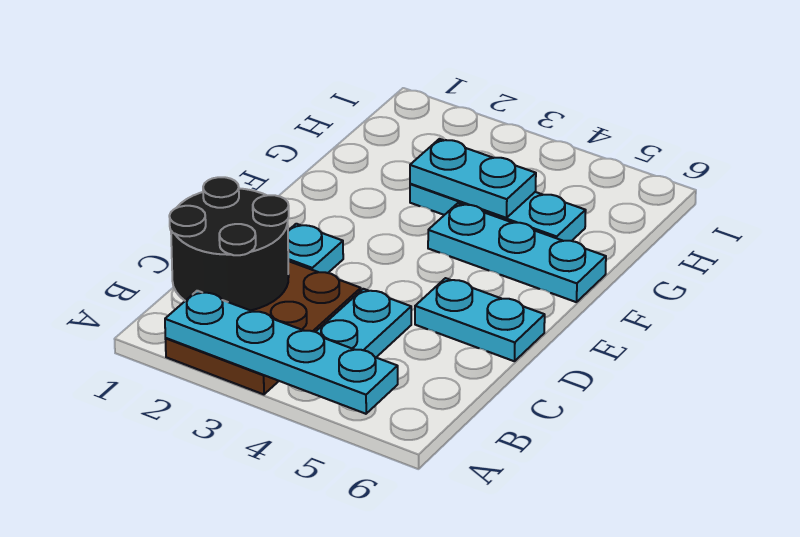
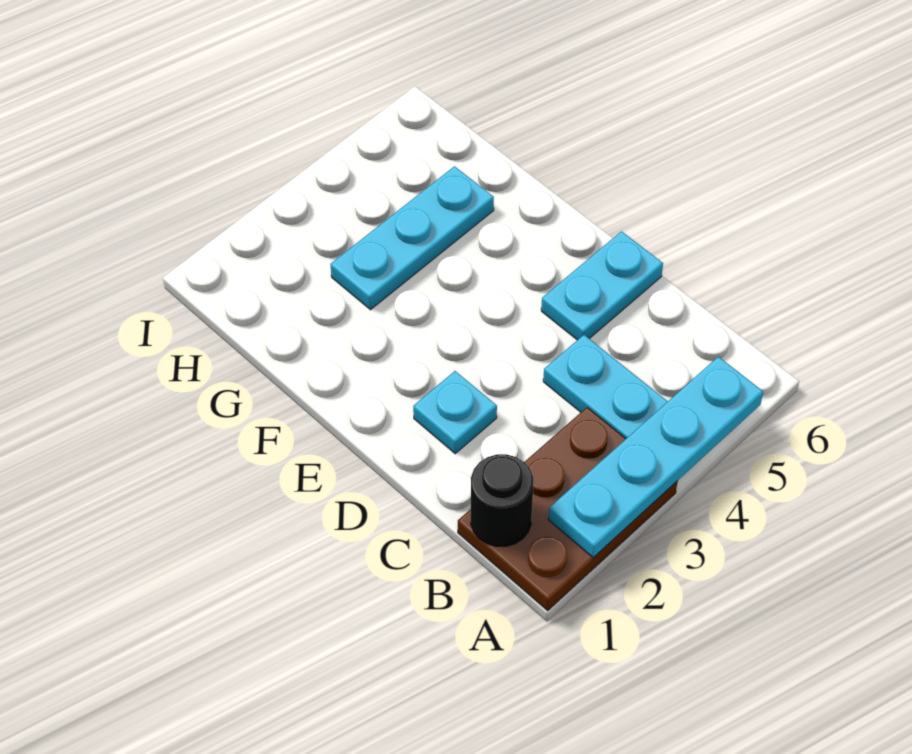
brown plate A2:C3 level 1 -> brown plate A1:B3 level 1
black round brick B1:C2 level 2 -> black round brick B1 level 2
cyan plate F4:F6 level 1 -> none
cyan plate G3:G4 level 2 -> none

